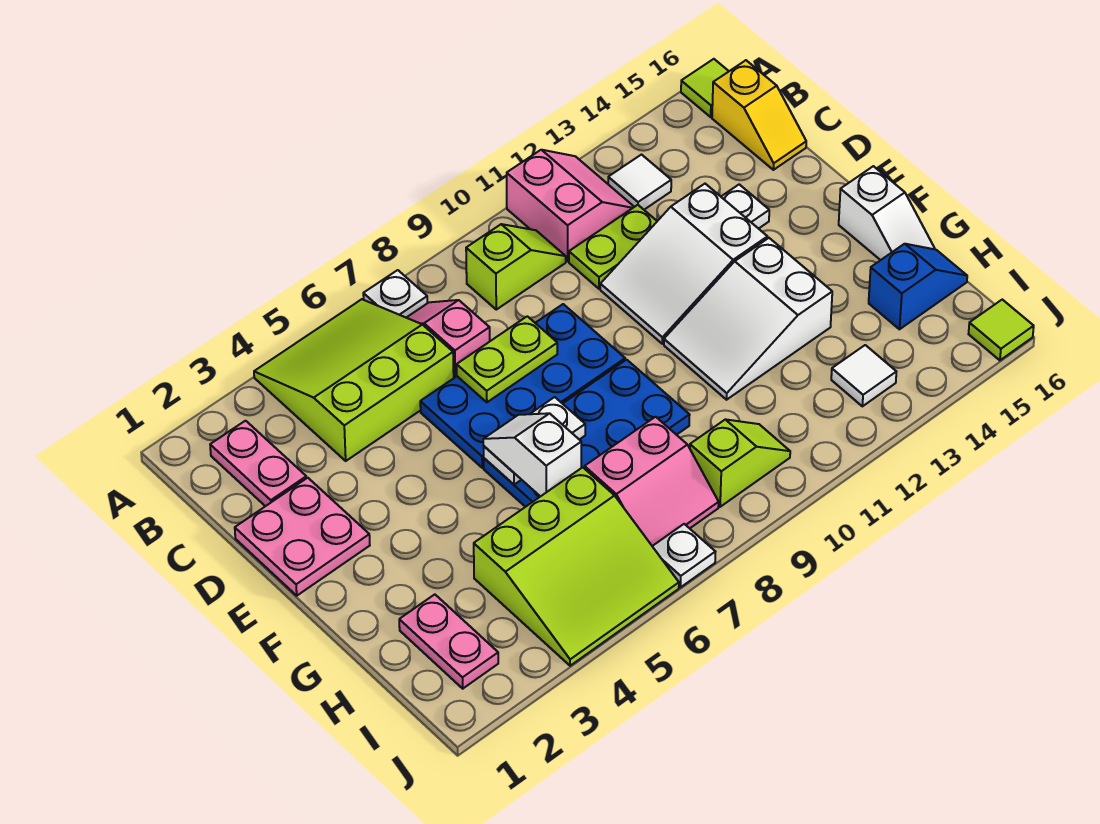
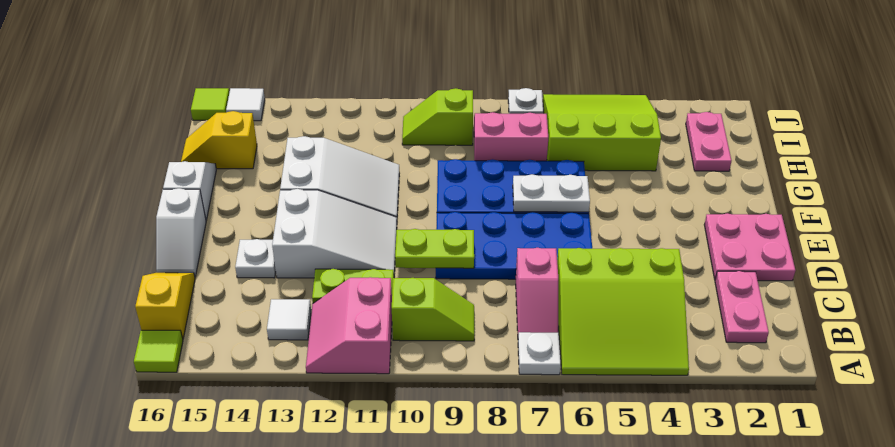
lime slope B9:B10 level 1 top 9 -> lime slope B9:B10 level 1 top 10
lime plate D7:D8 level 2 -> lime plate D9:D10 level 2
white slope F6:G6 level 3 top G -> white slope D16:E16 level 1 top E
blue slope H15:H16 level 1 top 15 -> yellow slope H15:H16 level 1 top 15
white tile I13 level 1 -> white tile J15 level 1

